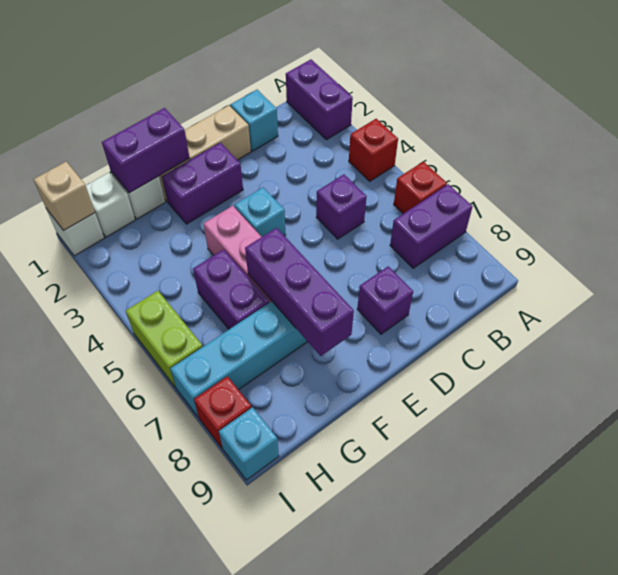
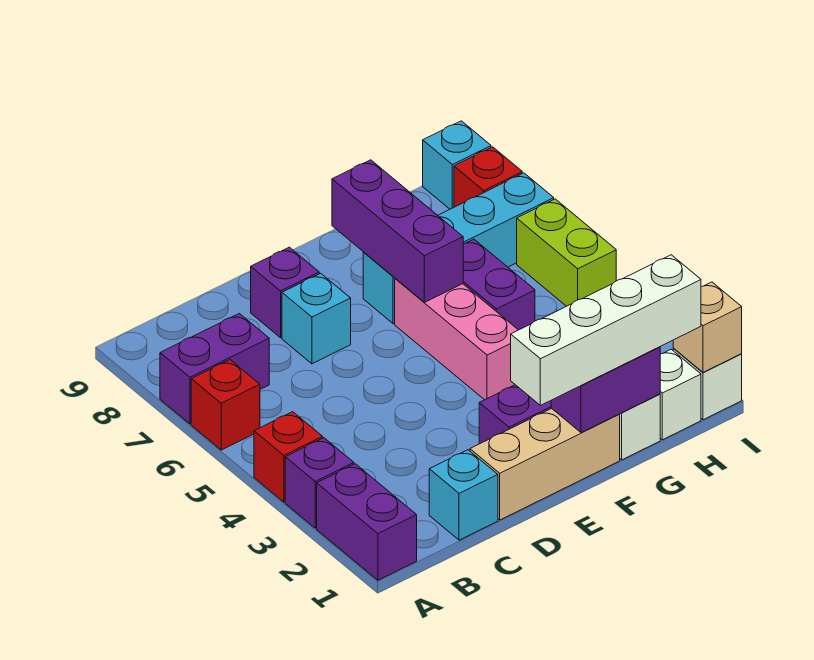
purple brick C5 level 1 -> purple brick A3 level 1
none -> white brick E1:H1 level 3
cyan brick E4 level 1 -> cyan brick D7 level 1

